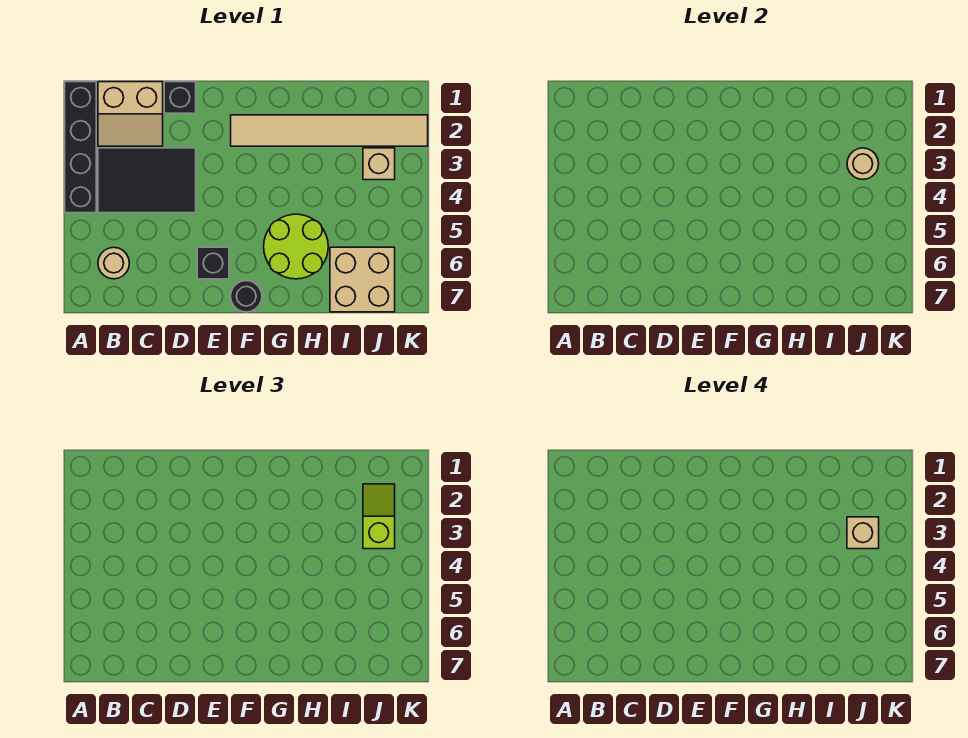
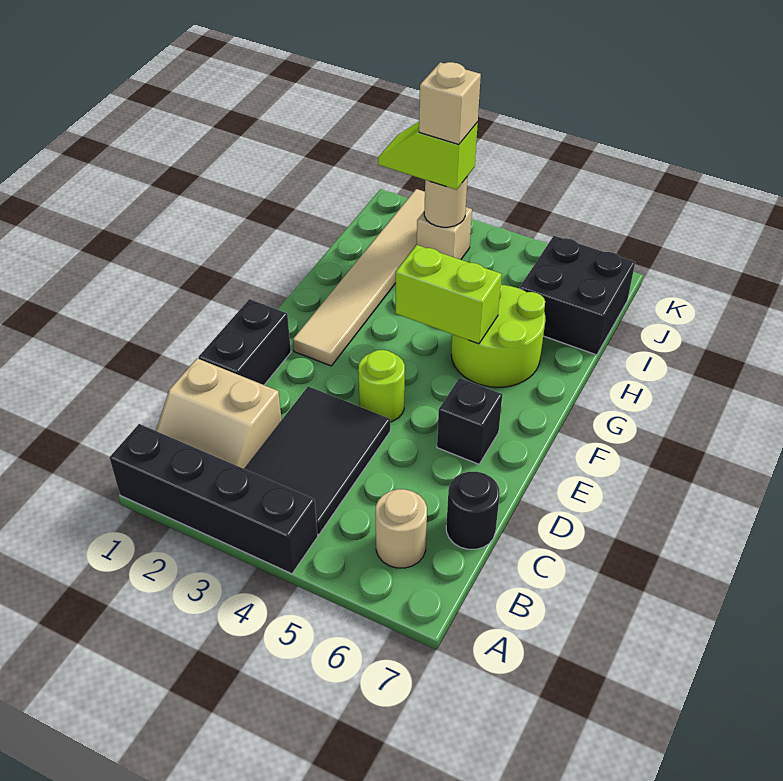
tan slope B1:C2 level 1 top 1 -> tan slope B1:C2 level 1 top C
black brick D1 level 1 -> black brick D1:E1 level 1
none -> lime round brick E4 level 1
black round brick F7 level 1 -> black round brick C7 level 1
none -> lime brick G4:G5 level 2
tan brick I6:J7 level 1 -> black brick I6:J7 level 1

